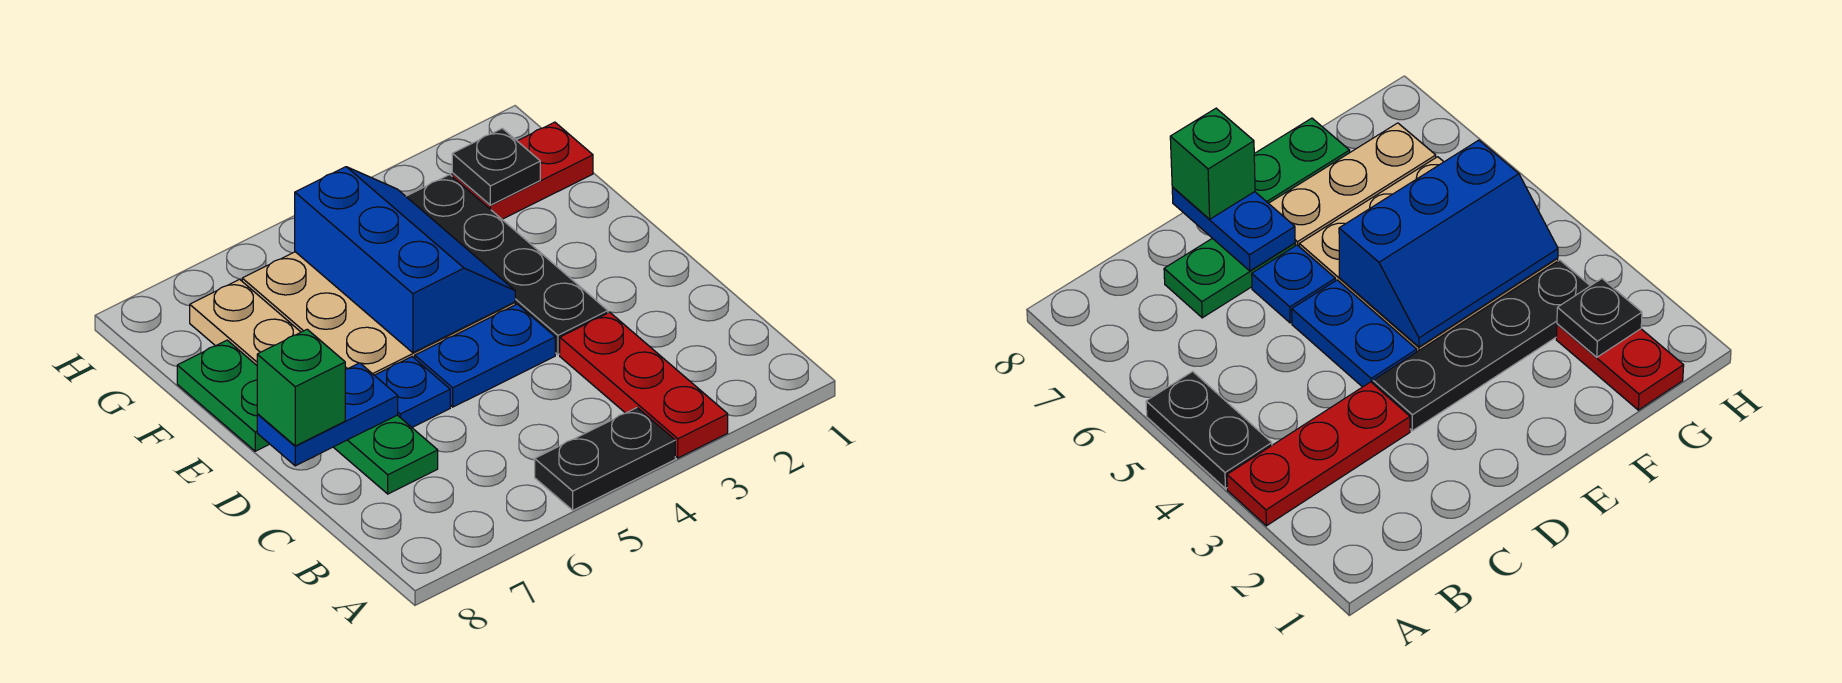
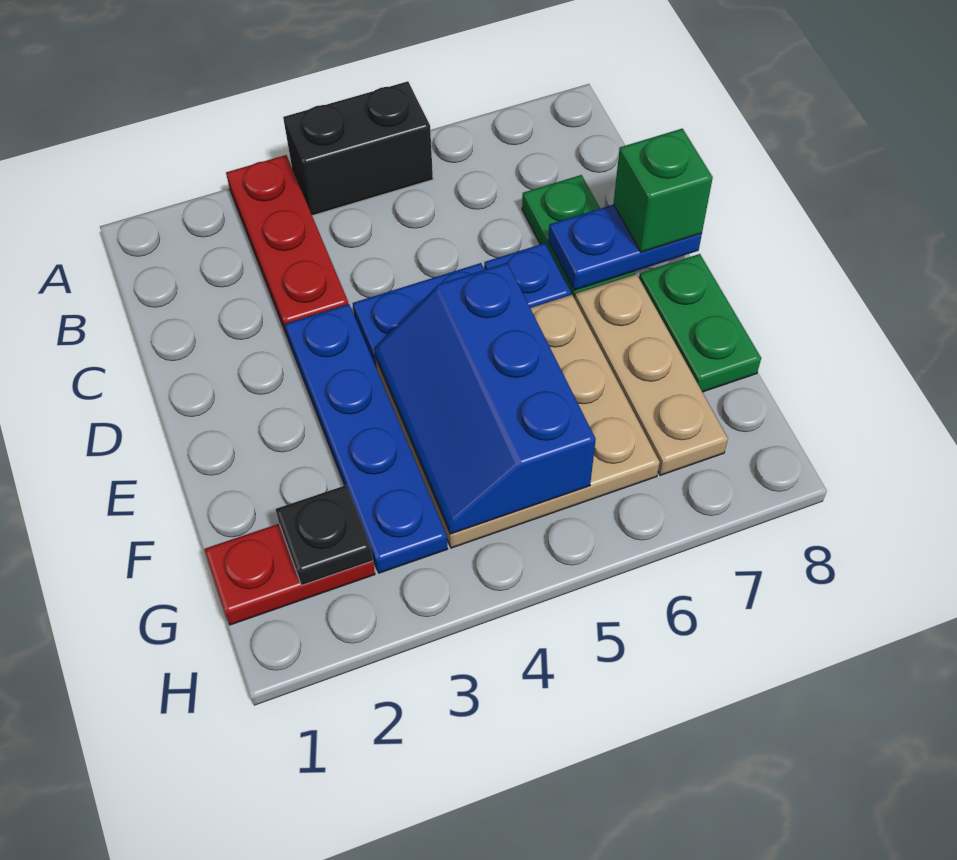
black plate A4:A5 level 1 -> black brick A4:A5 level 1
black plate D3:G3 level 1 -> blue plate D3:G3 level 1

